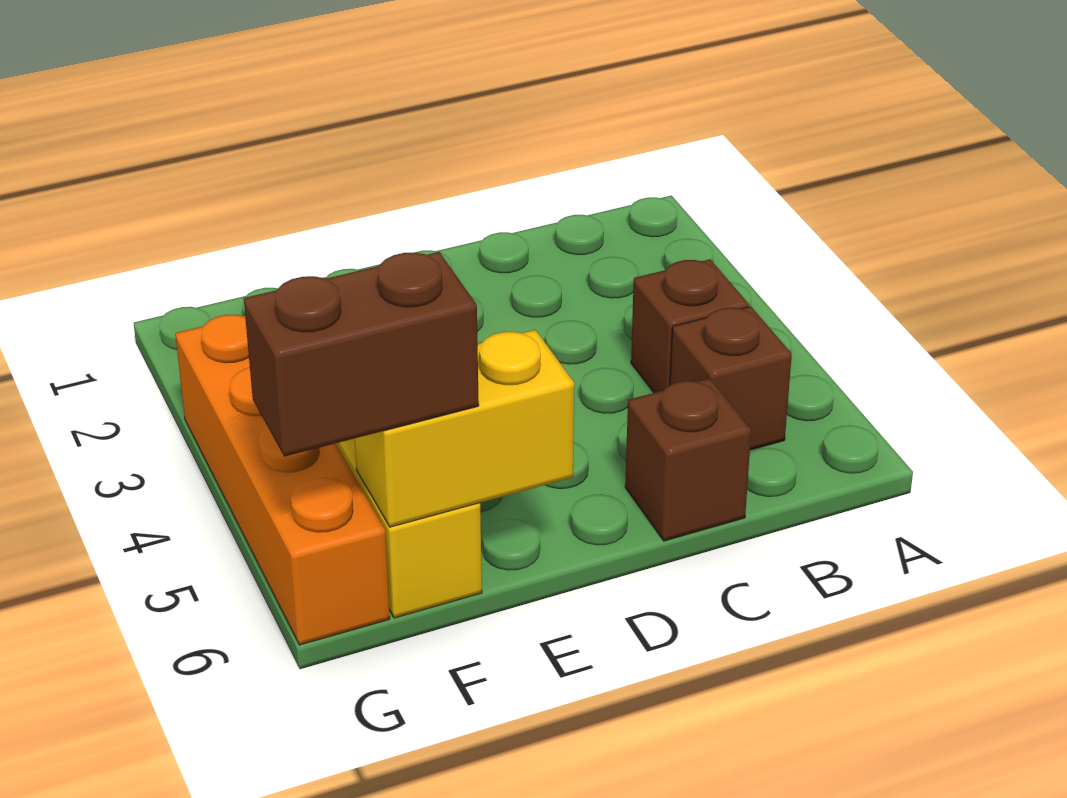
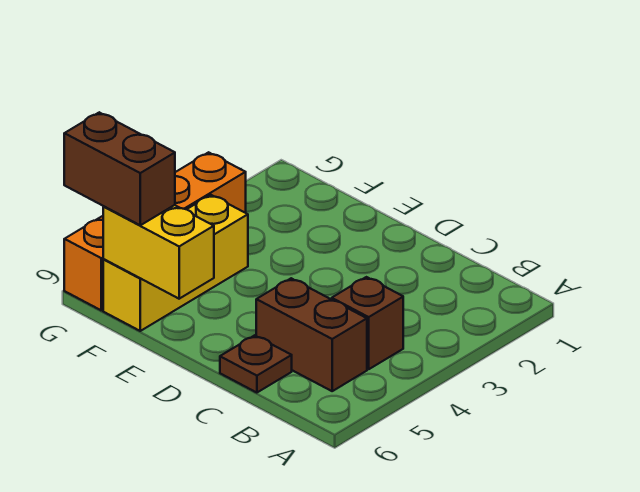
brown brick B5 level 1 -> brown brick B5:C5 level 1
brown brick C6 level 1 -> brown plate C6 level 1

